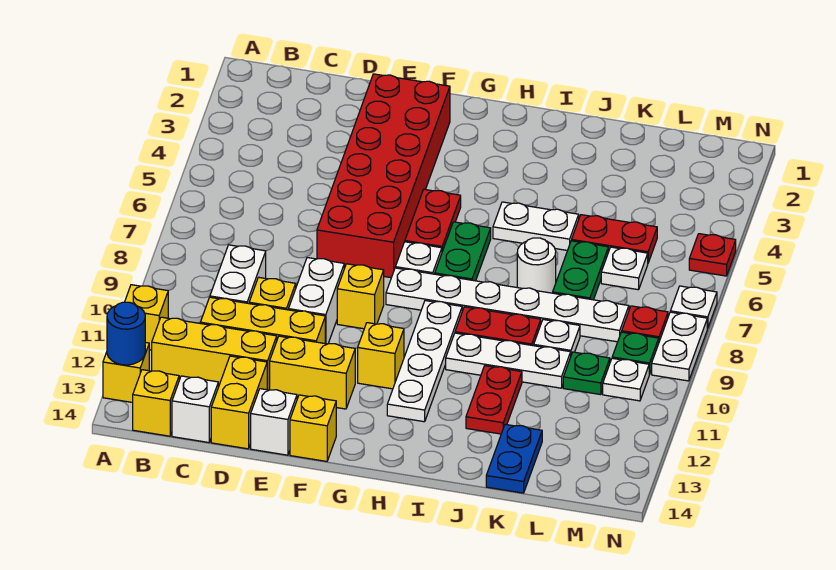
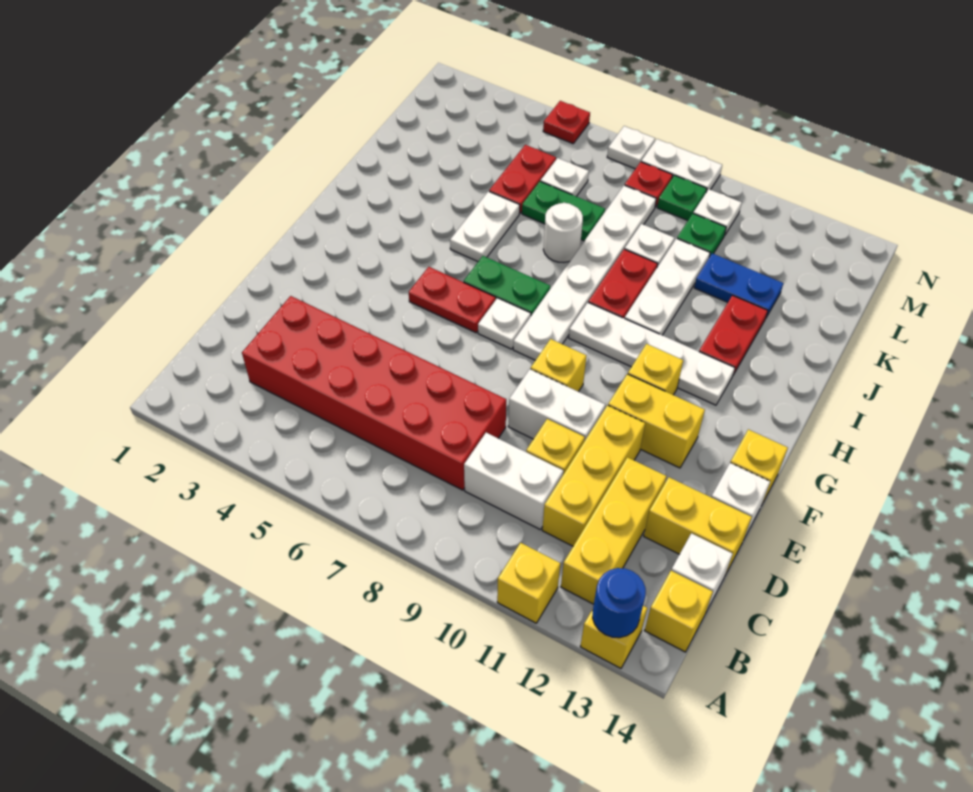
red brick E2:F7 level 1 -> red brick C3:D8 level 1
yellow brick E12:F12 level 1 -> yellow brick F11:F12 level 1
red plate J11:J12 level 1 -> red plate I12:J12 level 1
blue plate K13:K14 level 1 -> blue plate K11:K12 level 1

